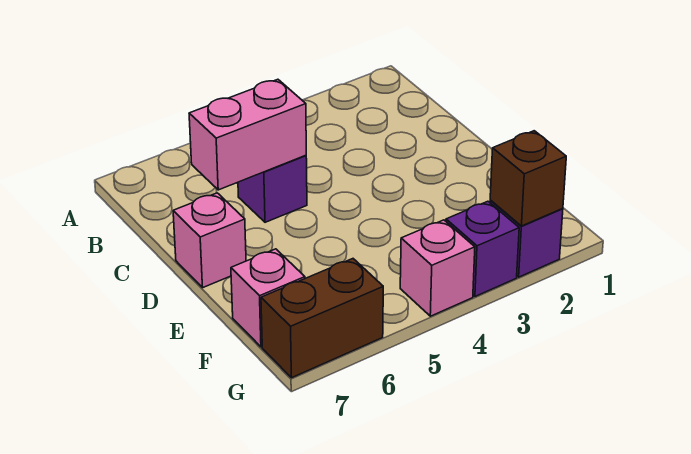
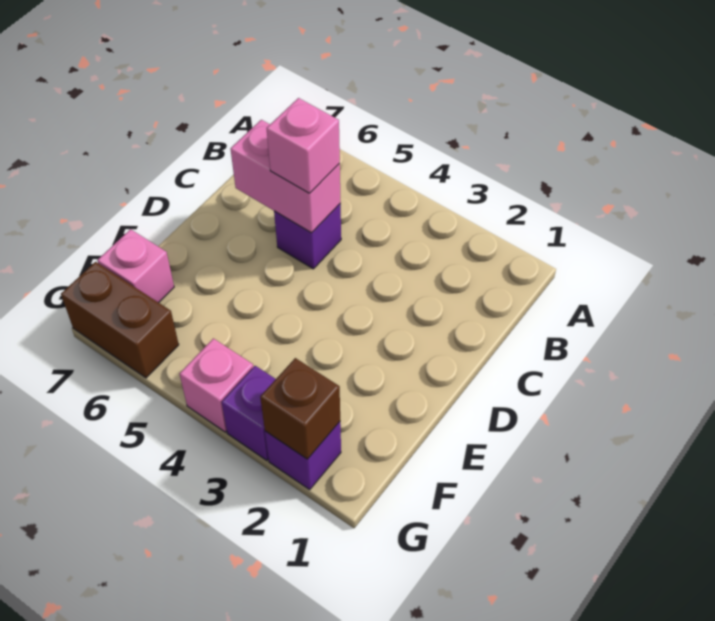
pink brick D7 level 1 -> pink brick C5 level 3

